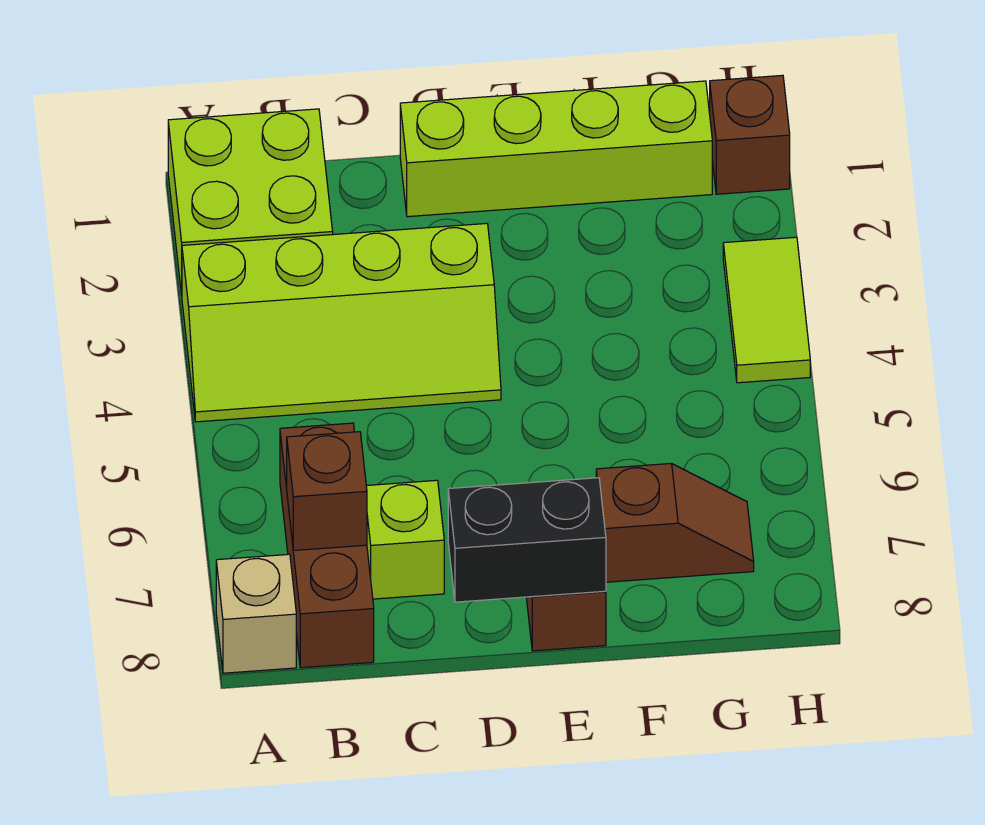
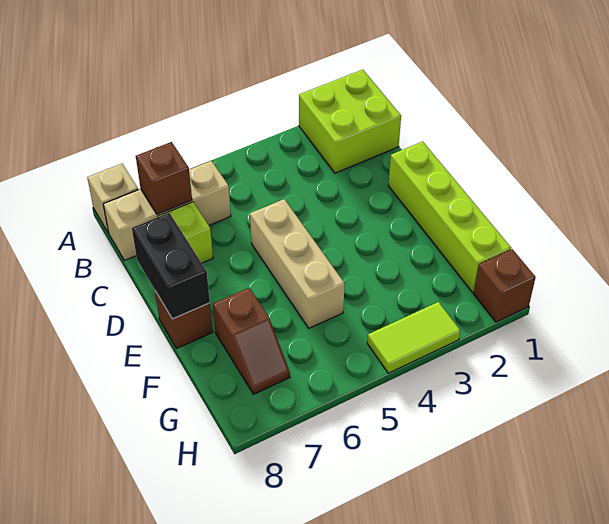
lime slope A3:D4 level 1 top 3 -> none
brown brick B6:B8 level 1 -> tan brick B6:B8 level 1
none -> tan brick D5:F5 level 1

